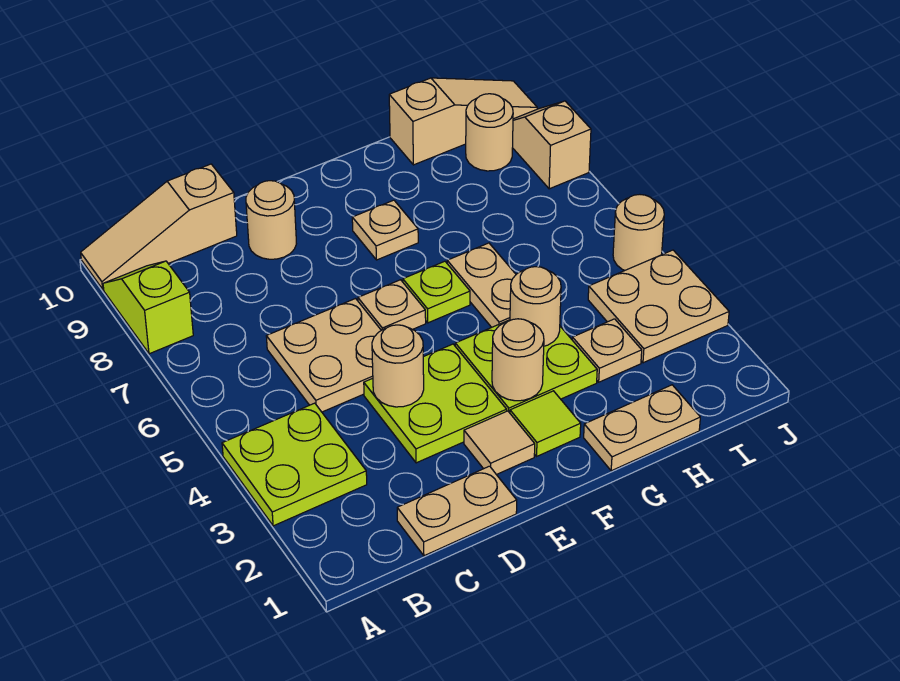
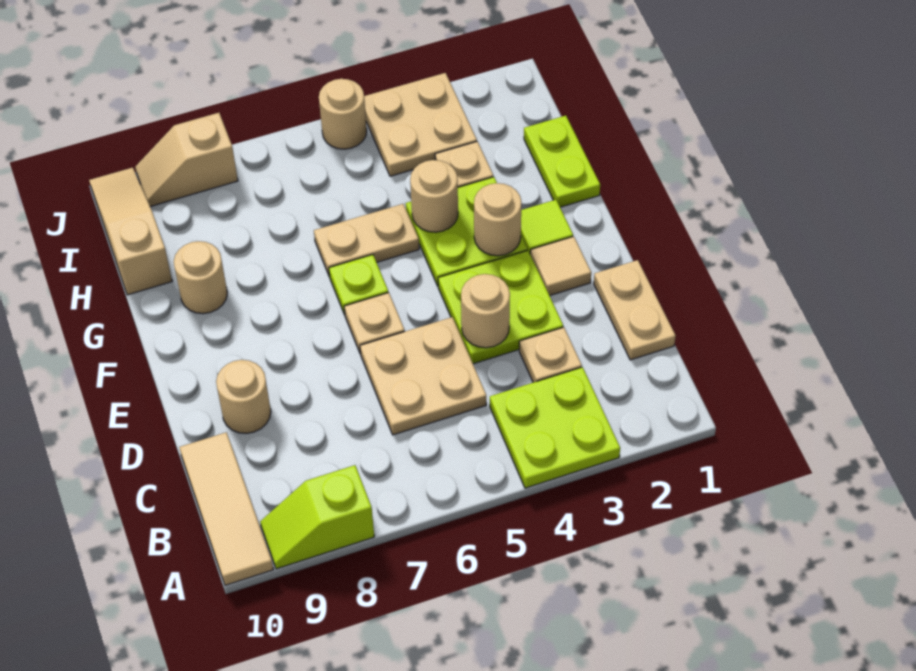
tan slope A10:C10 level 1 top C -> tan tile A10:C10 level 1
tan plate F8 level 1 -> tan plate C3 level 1
tan plate G1:H1 level 1 -> lime plate G1:H1 level 1
tan round brick I9 level 1 -> tan round brick G9 level 1

